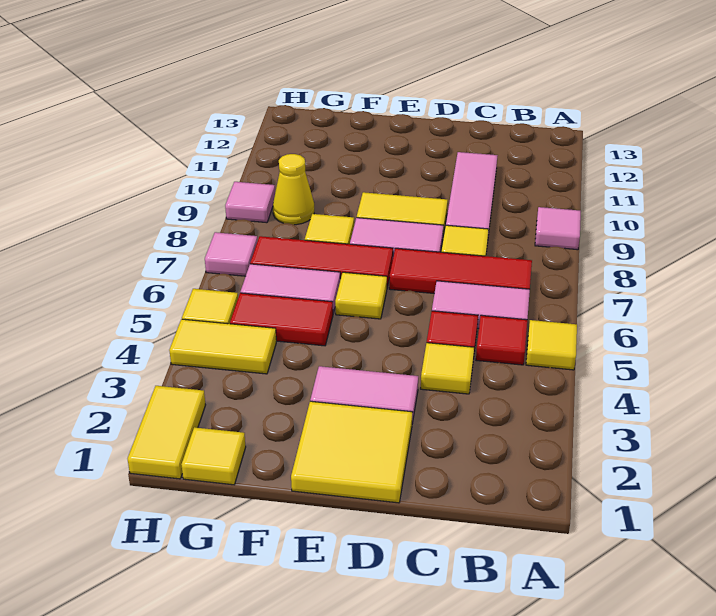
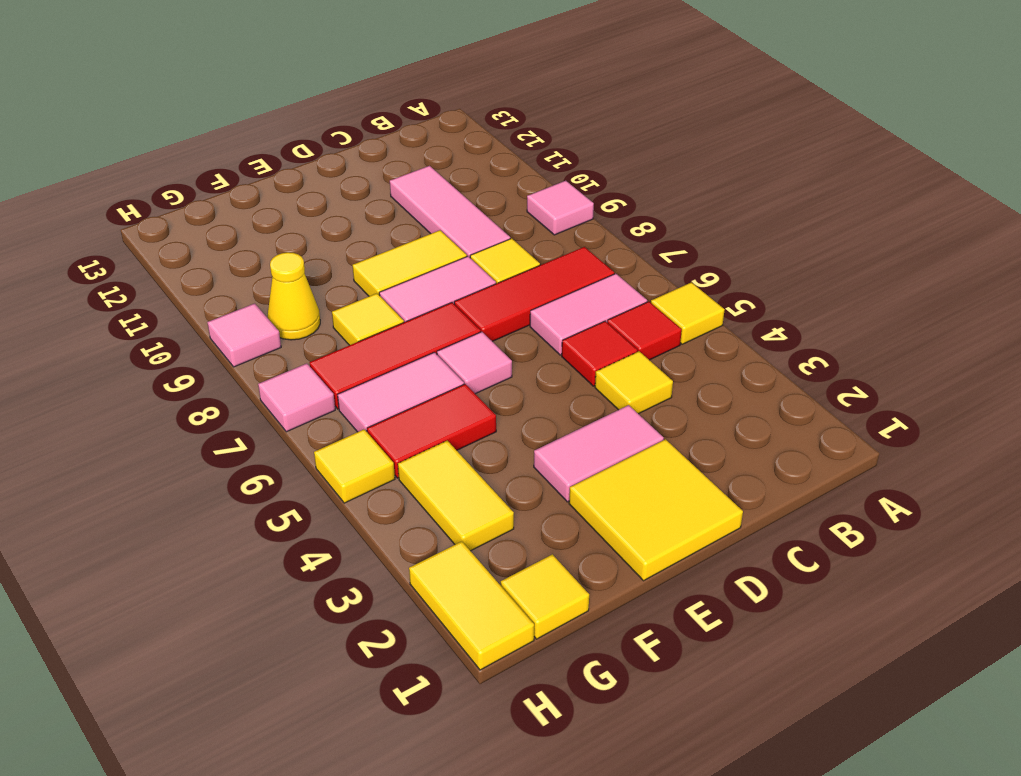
yellow tile E6 level 1 -> pink tile E6 level 1
yellow tile G4:H4 level 1 -> yellow tile G3:G4 level 1

